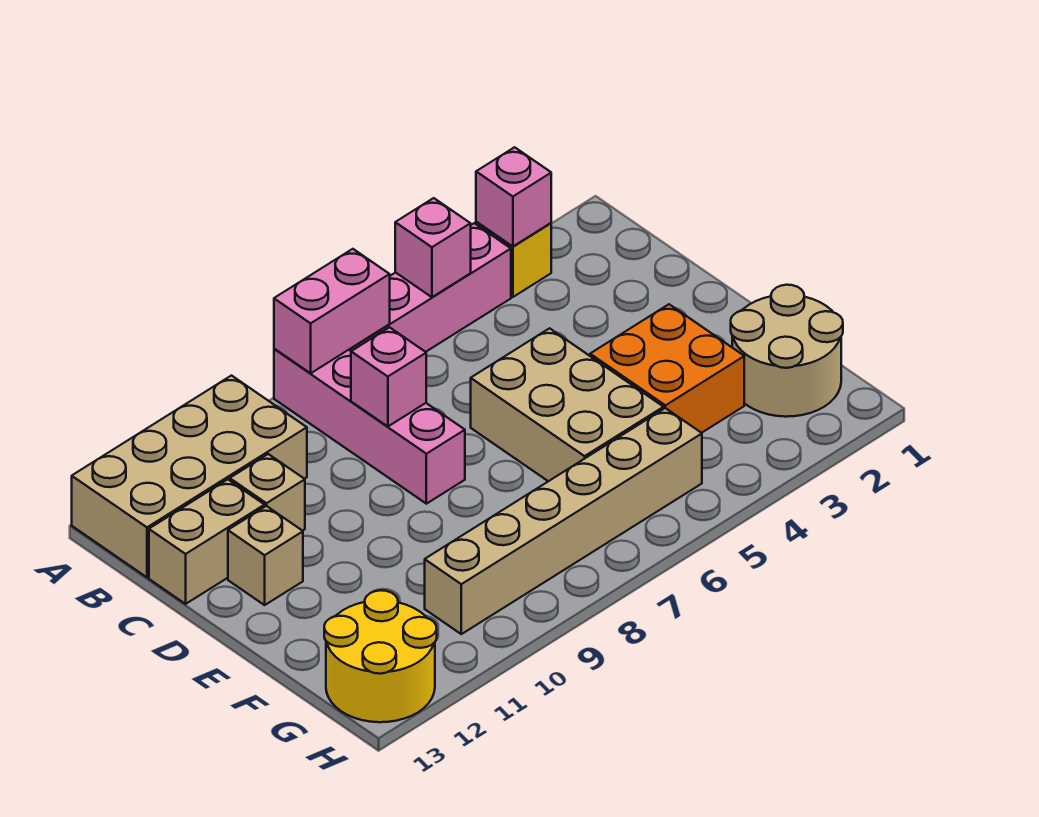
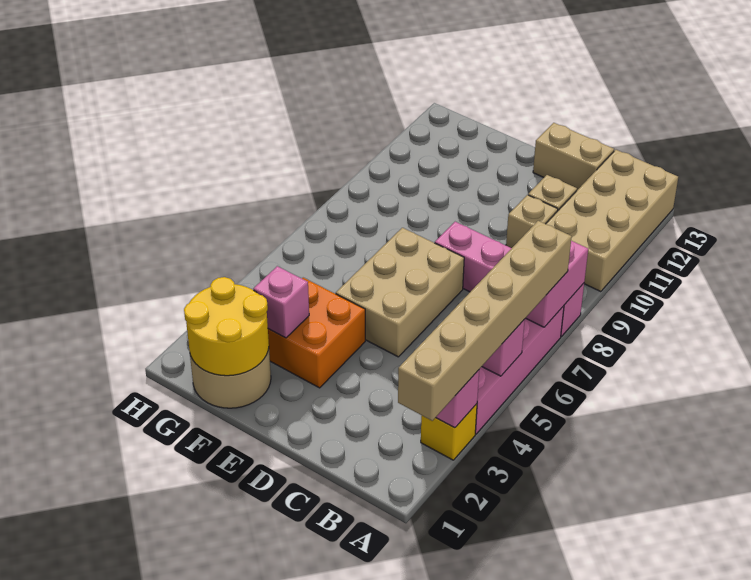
pink brick C8 level 2 -> pink brick F3 level 2
tan brick C12:C13 level 1 -> tan brick C13:D13 level 1
tan brick D5:F6 level 1 -> tan brick D5:E7 level 1
tan brick D12 level 1 -> tan brick C10 level 1
tan brick G5:G10 level 1 -> tan brick A2:A7 level 3
yellow round brick G12:H13 level 1 -> yellow round brick F1:G2 level 2

